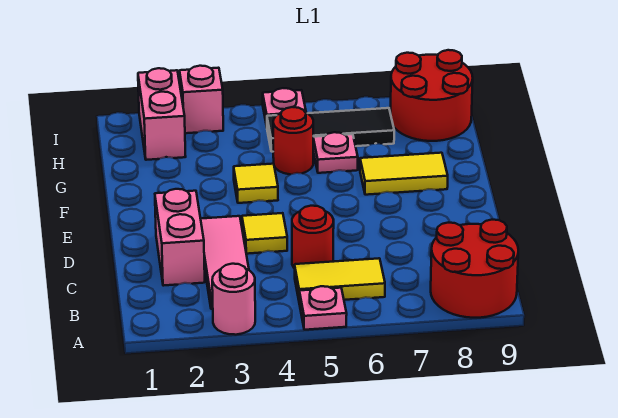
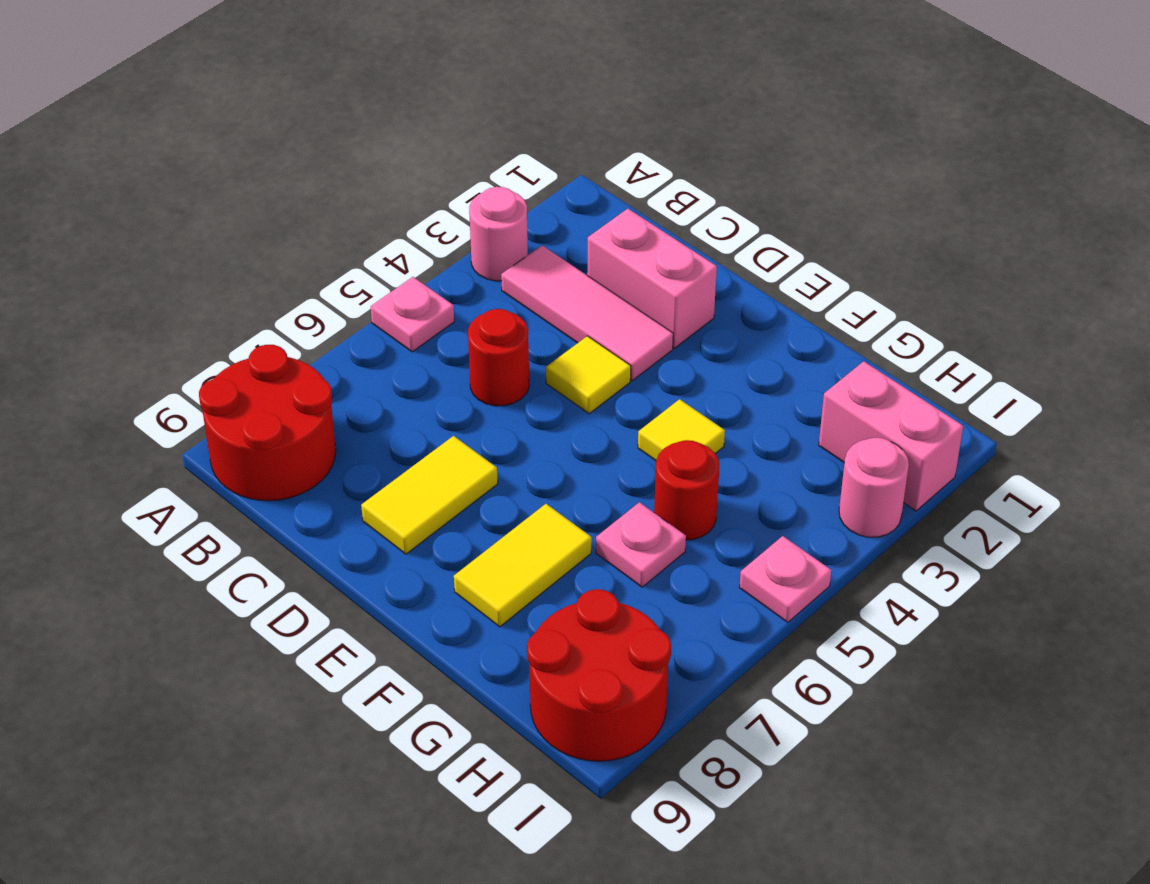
yellow tile B5:B6 level 1 -> yellow tile D7:D8 level 1
black tile H5:H7 level 1 -> none
pink brick I3 level 1 -> pink round brick I3 level 1

